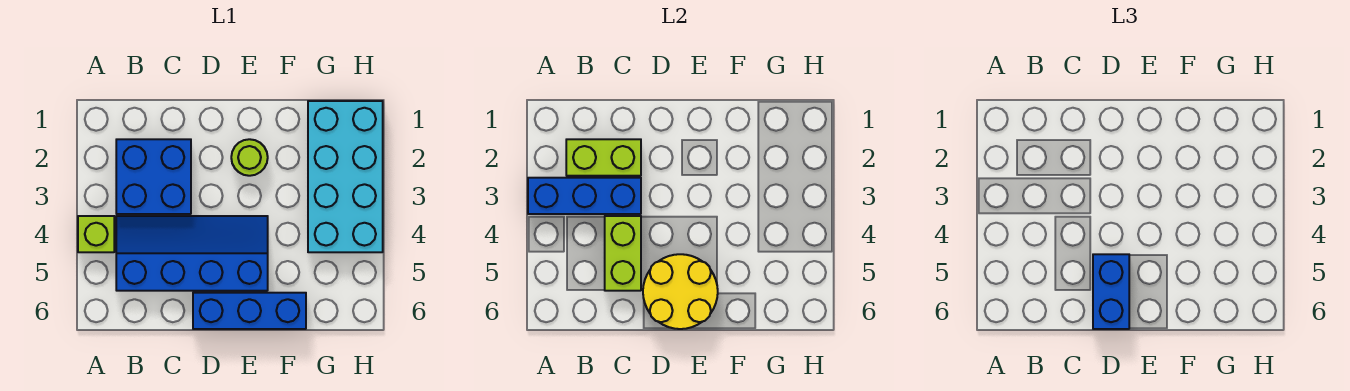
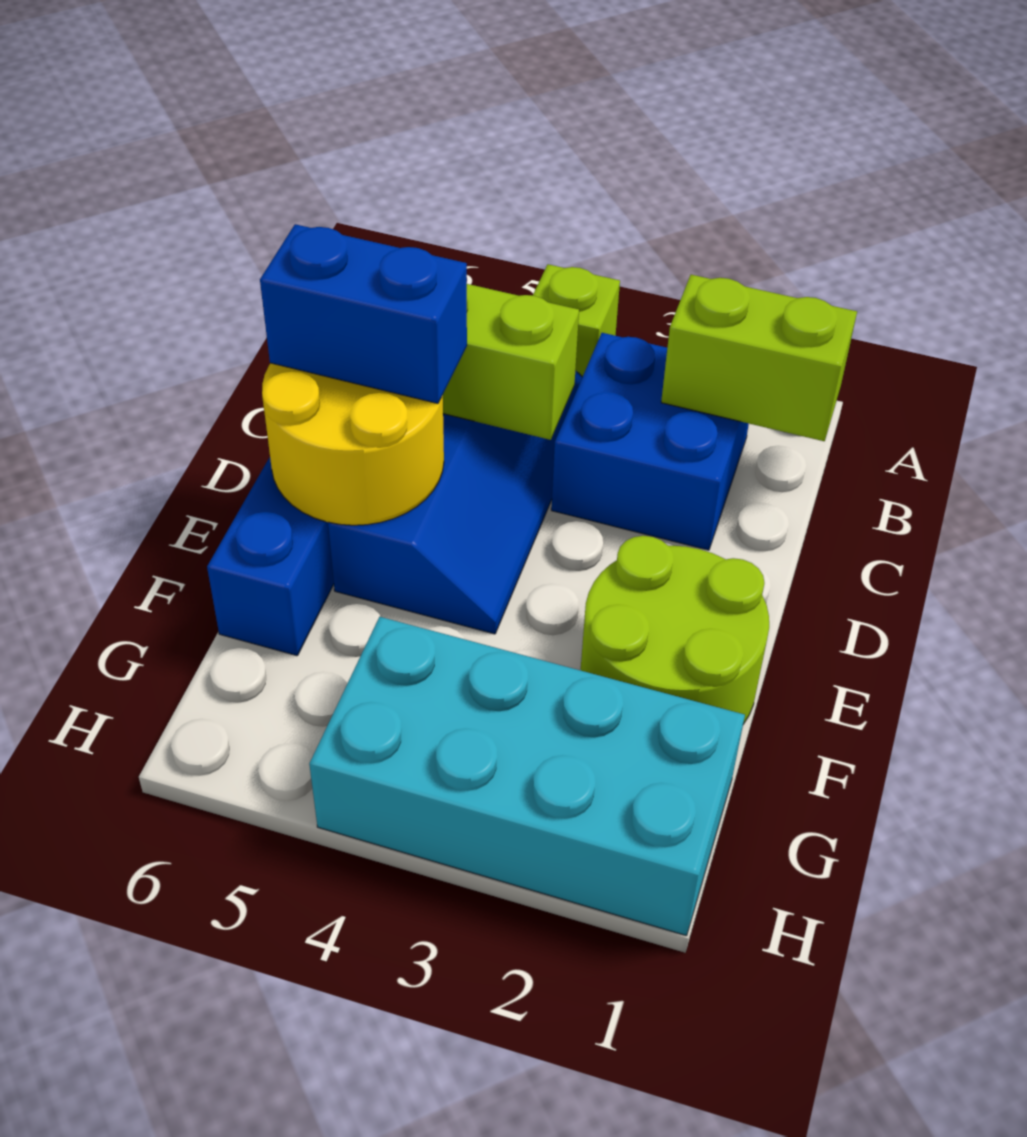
blue brick A3:C3 level 2 -> none
lime brick B2:C2 level 2 -> lime brick B1:B2 level 2
lime round brick E2 level 1 -> lime round brick E1:F2 level 1

